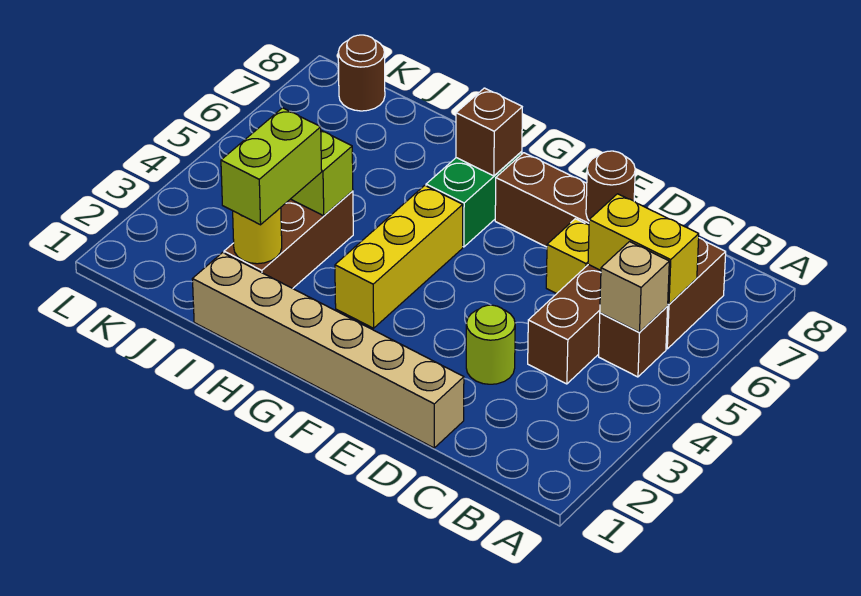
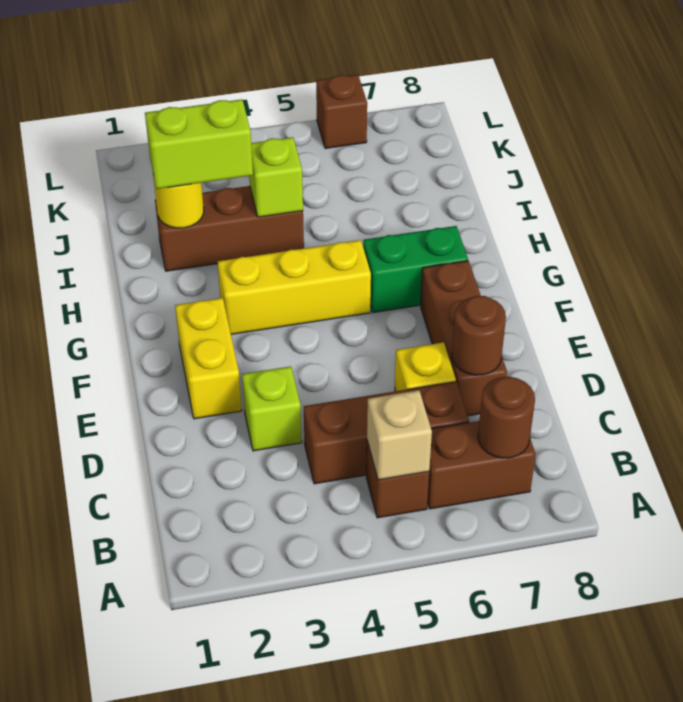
yellow brick B6:C6 level 2 -> yellow brick E2:F2 level 1
tan brick D1:I1 level 1 -> none
lime round brick D3 level 1 -> lime brick D3 level 1
brown brick G7 level 2 -> brown brick L6 level 1
brown round brick K8 level 1 -> brown round brick B7 level 2

